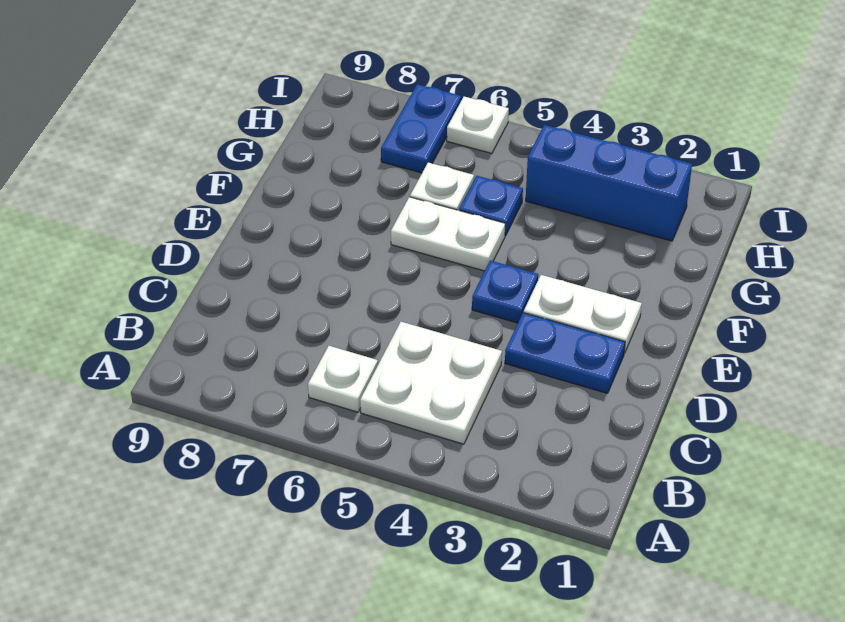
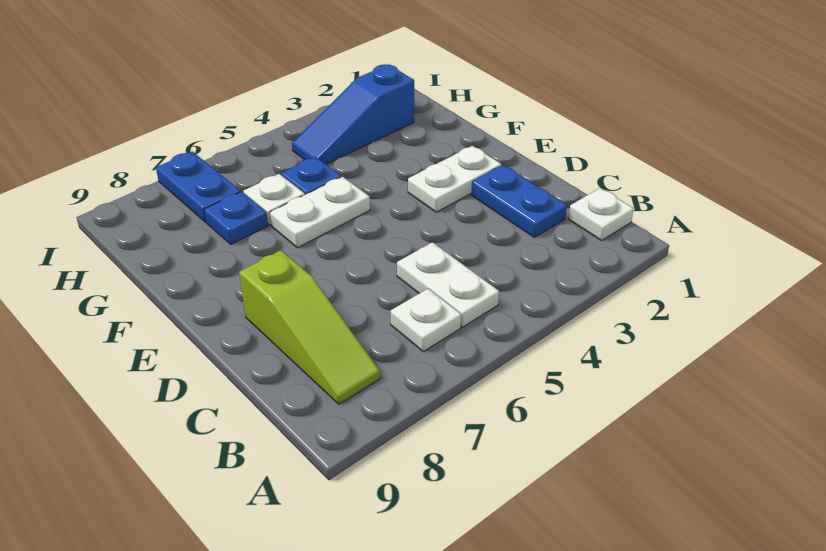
white plate B4:C5 level 1 -> white plate B5:C5 level 1
none -> lime slope B8:D8 level 1 top D
blue plate D2:D3 level 1 -> blue plate C2:D2 level 1
blue plate E4 level 1 -> blue plate G7 level 1
blue brick H2:H4 level 1 -> blue slope H2:H4 level 1 top 2
white plate I6 level 1 -> white plate B1 level 1

